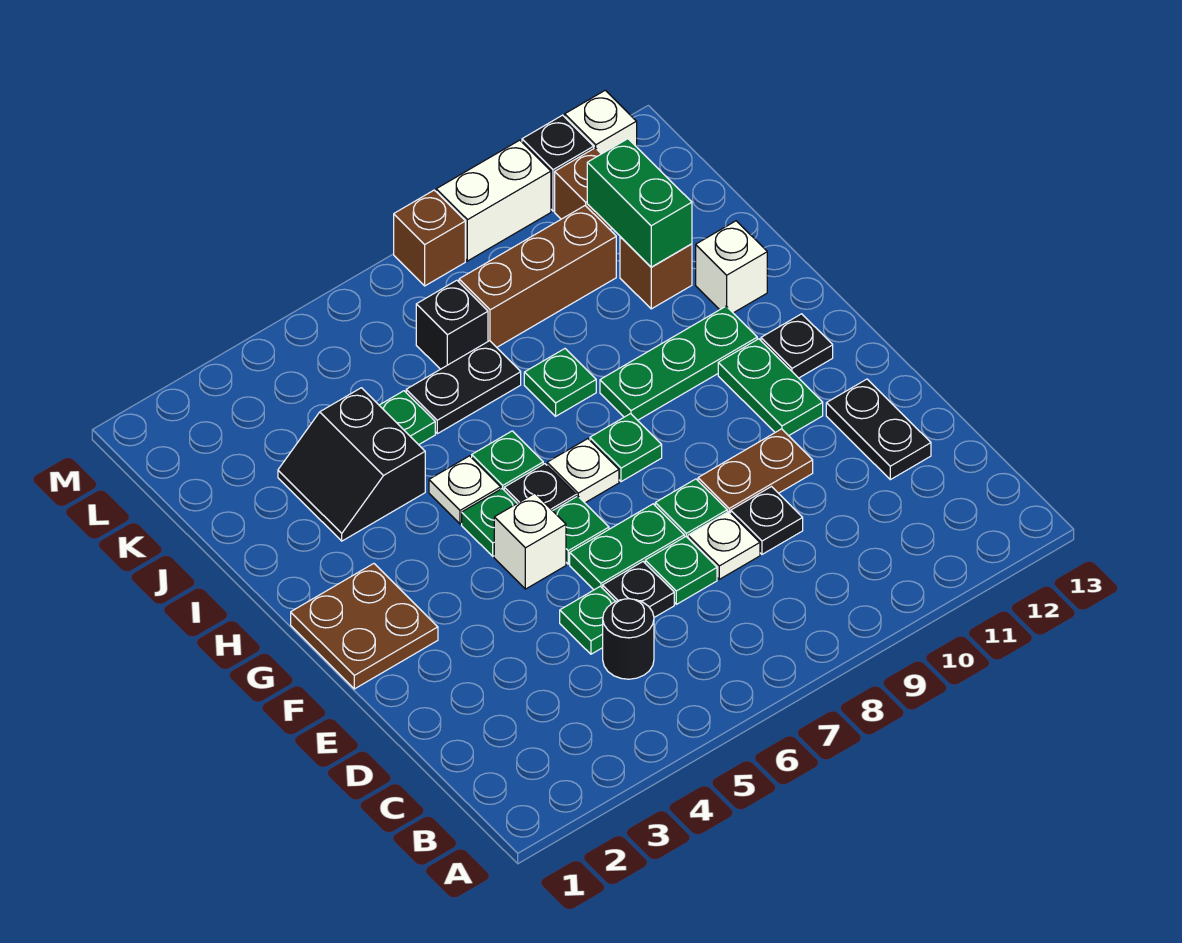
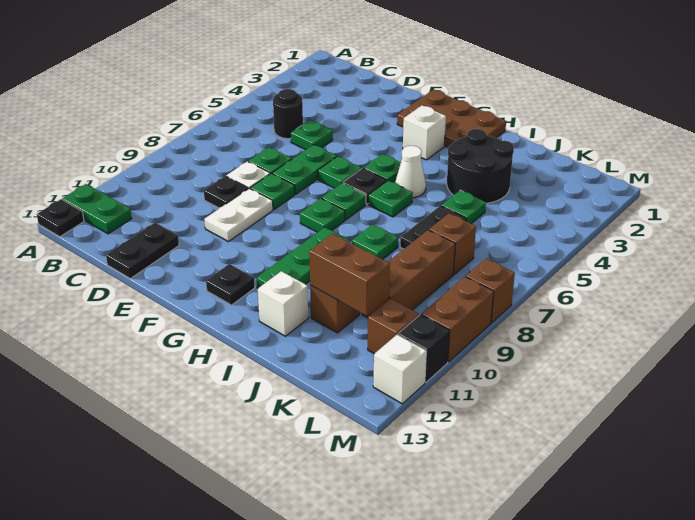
black plate D6 level 1 -> black plate A13 level 1
black plate D12:E12 level 1 -> black plate D12:D13 level 1
brown plate E9:E10 level 1 -> white plate E9:E10 level 1
brown plate F1:G2 level 1 -> brown plate F1:H2 level 1
white brick F5 level 1 -> white brick G3 level 1
green plate F11:G11 level 1 -> green plate A12:B12 level 1
white plate G7 level 1 -> green plate G7 level 1
white plate H5 level 1 -> white cone H5 level 1
black slope I3:J4 level 1 top 4 -> black round brick I3:J4 level 1
green brick J11:K11 level 2 -> brown brick J11:K11 level 2
black brick K7 level 1 -> brown brick K7 level 1
white brick M9:M10 level 1 -> brown brick M9:M10 level 1

